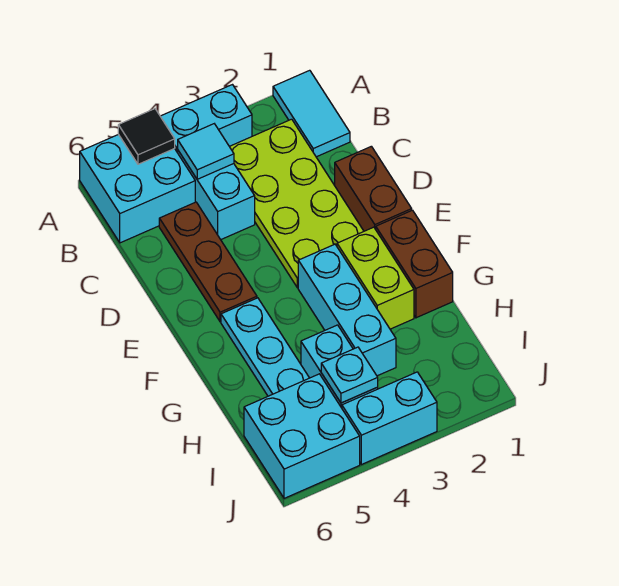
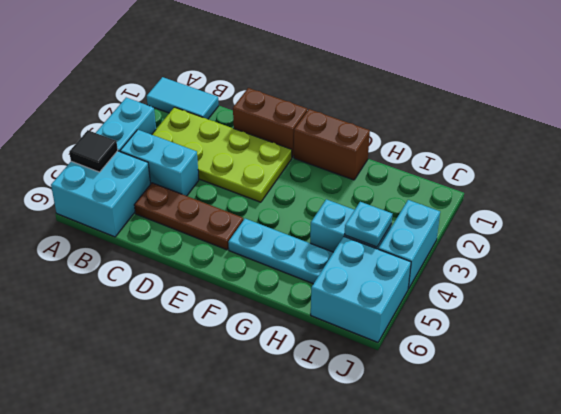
cyan tile B4 level 2 -> none
lime brick F2:G2 level 1 -> none
cyan brick F3:H3 level 1 -> none

